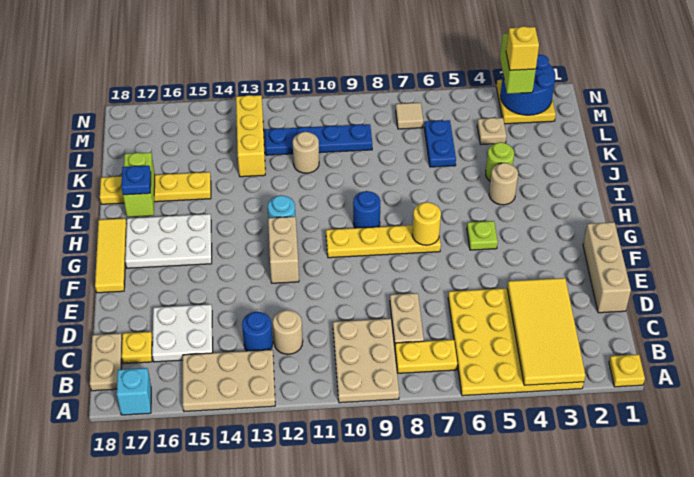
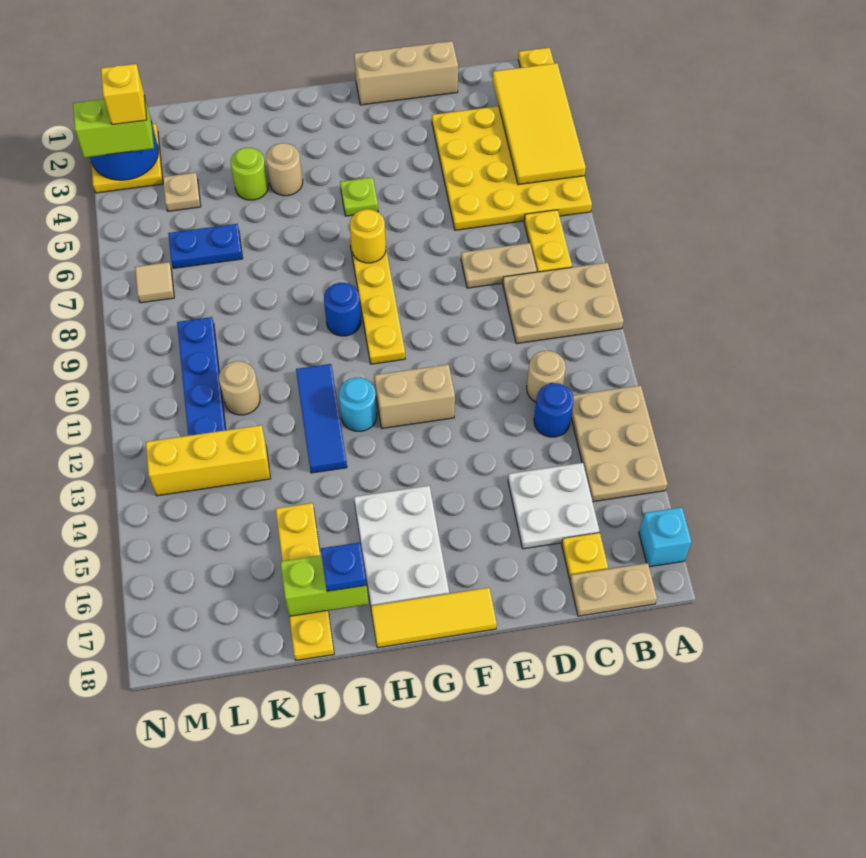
yellow tile A3:D4 level 2 -> yellow tile A2:B5 level 2
none -> blue tile I11:I13 level 1

